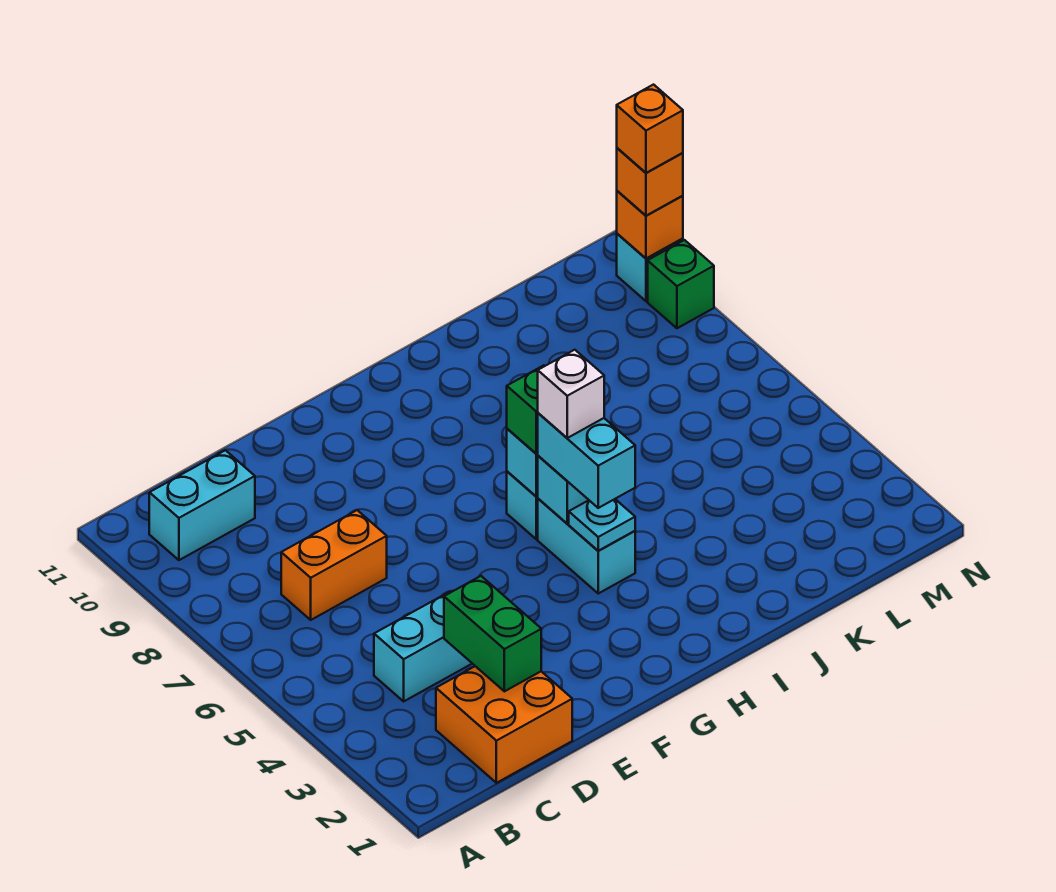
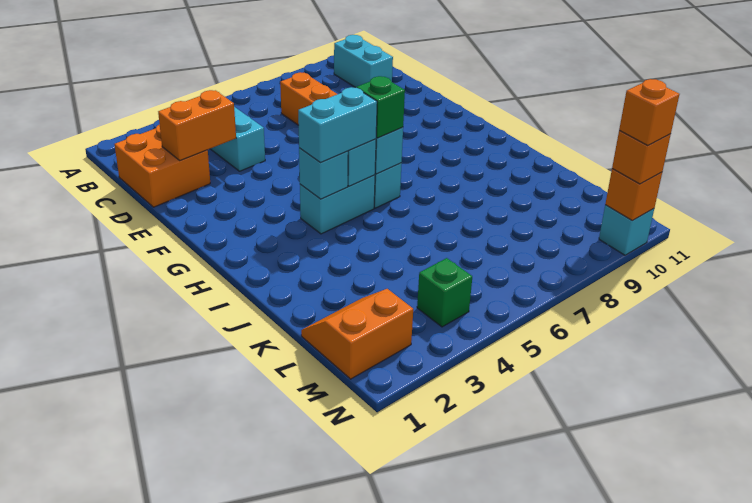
green brick D2:D3 level 2 -> orange brick D2:D3 level 2
cyan plate H4 level 2 -> cyan brick H4 level 2
white brick H5 level 4 -> none
none -> orange slope L1:M2 level 1 top M
green brick N9 level 1 -> green brick M4 level 1

